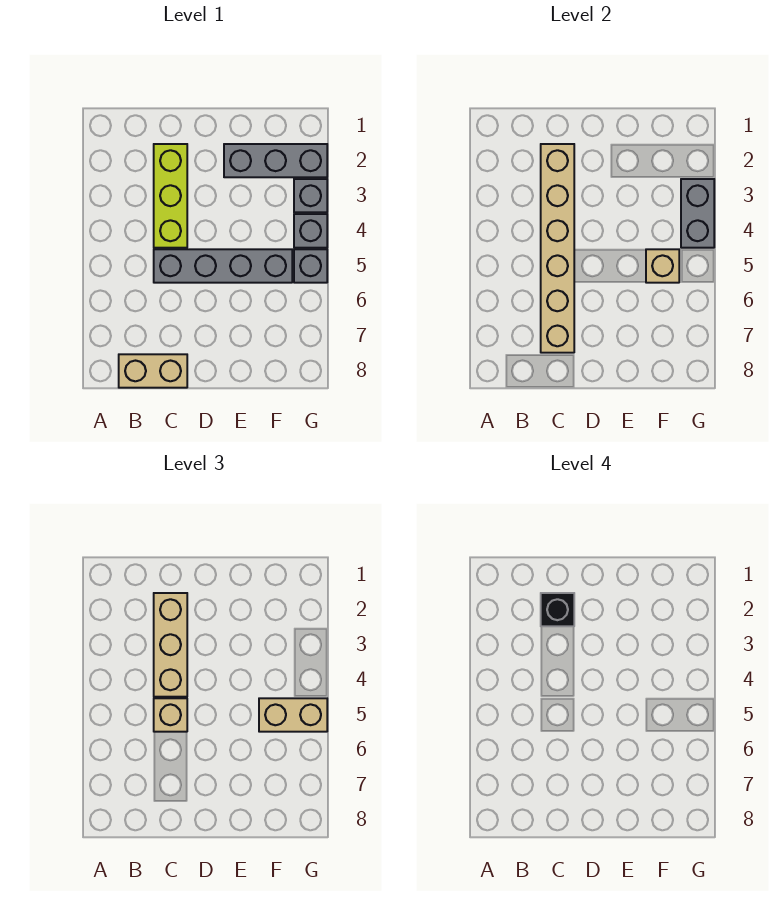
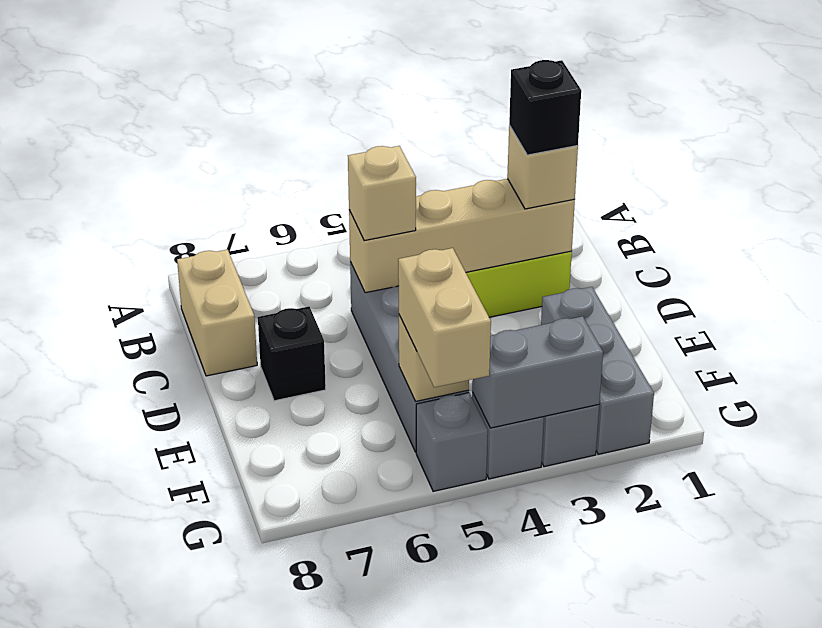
tan brick C2:C7 level 2 -> tan brick C2:C5 level 2
tan brick C2:C4 level 3 -> tan brick C2 level 3
none -> black brick D7 level 1

